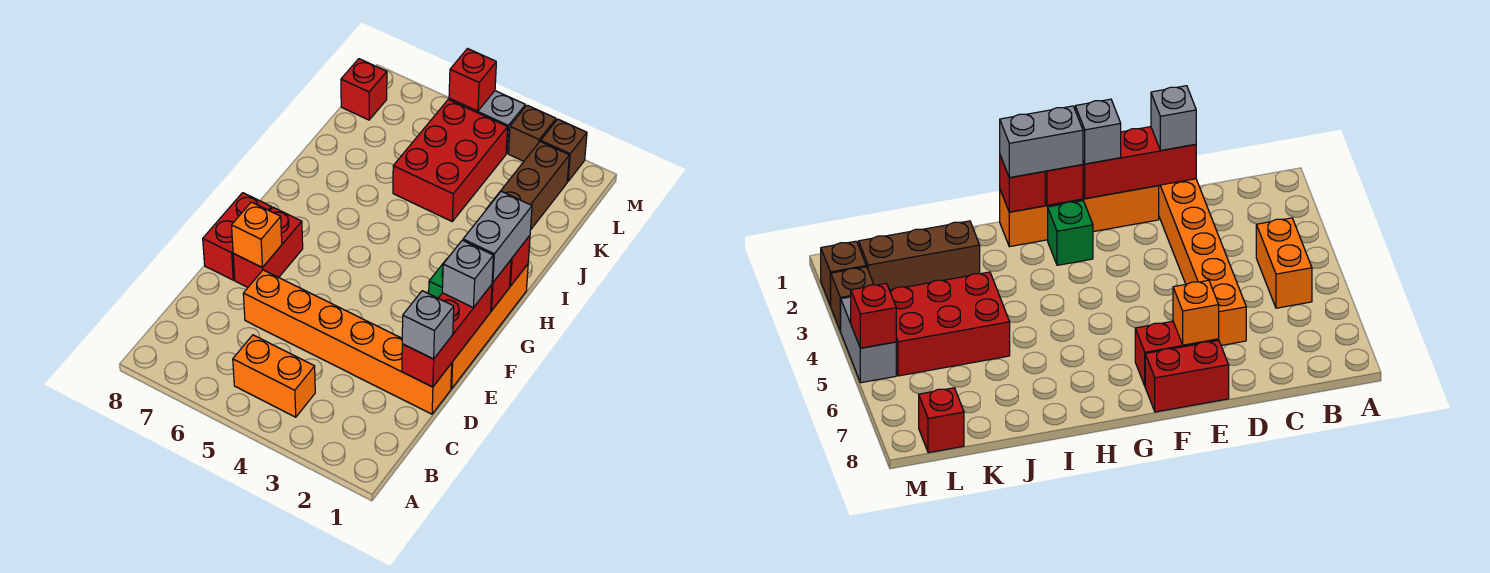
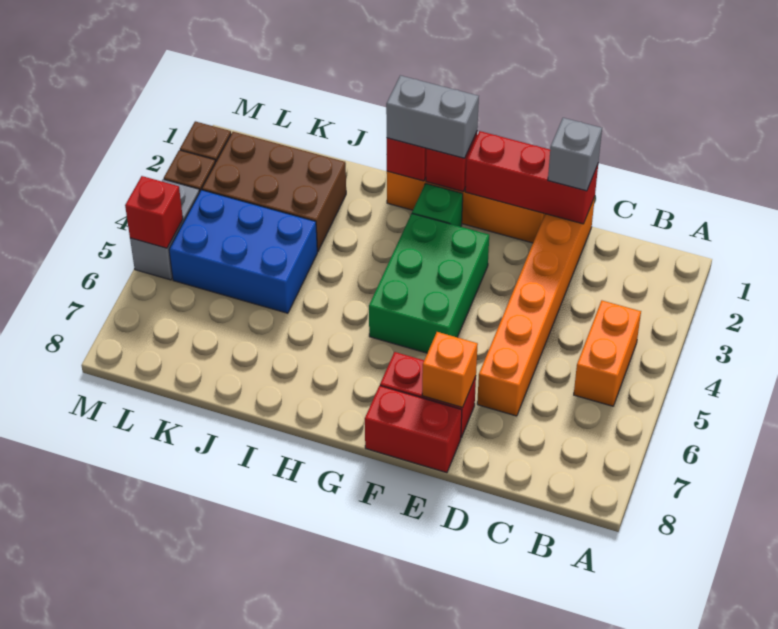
grey brick F1 level 3 -> none
none -> green brick F3:G5 level 1
brown brick J2:L2 level 1 -> brown brick J2:L3 level 1
red brick J4:L5 level 1 -> blue brick J4:L5 level 1
red brick L8 level 1 -> none

